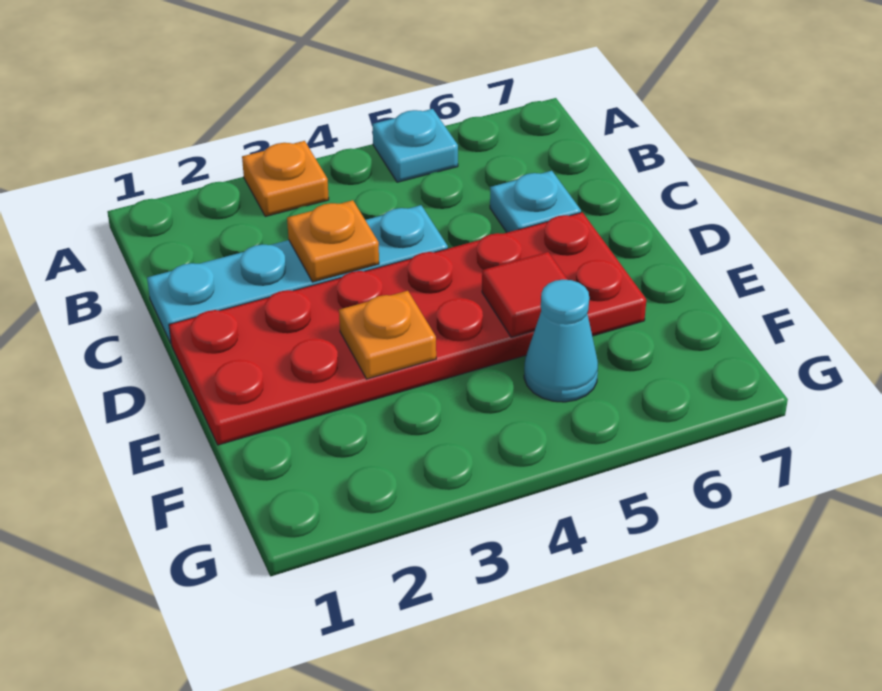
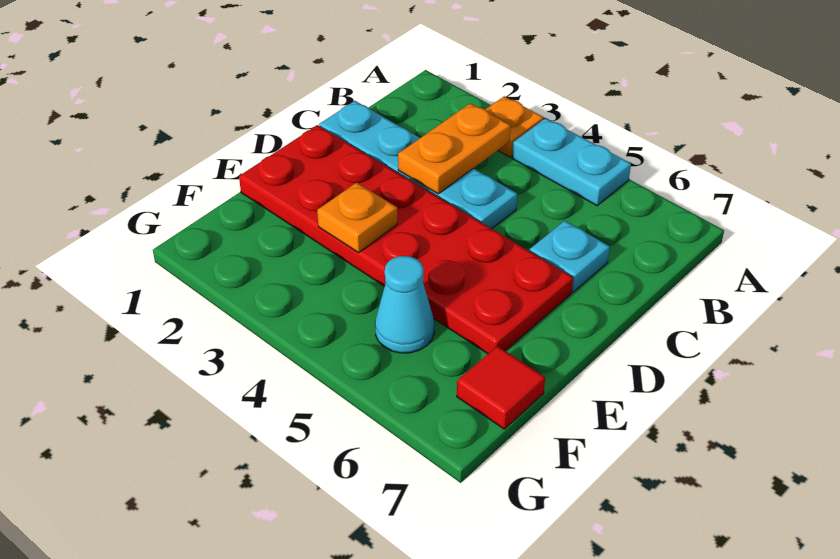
cyan plate A5 level 1 -> cyan plate A4:A5 level 1
orange plate C3 level 2 -> orange plate B3:C3 level 2
red tile E5 level 2 -> red tile F7 level 1

